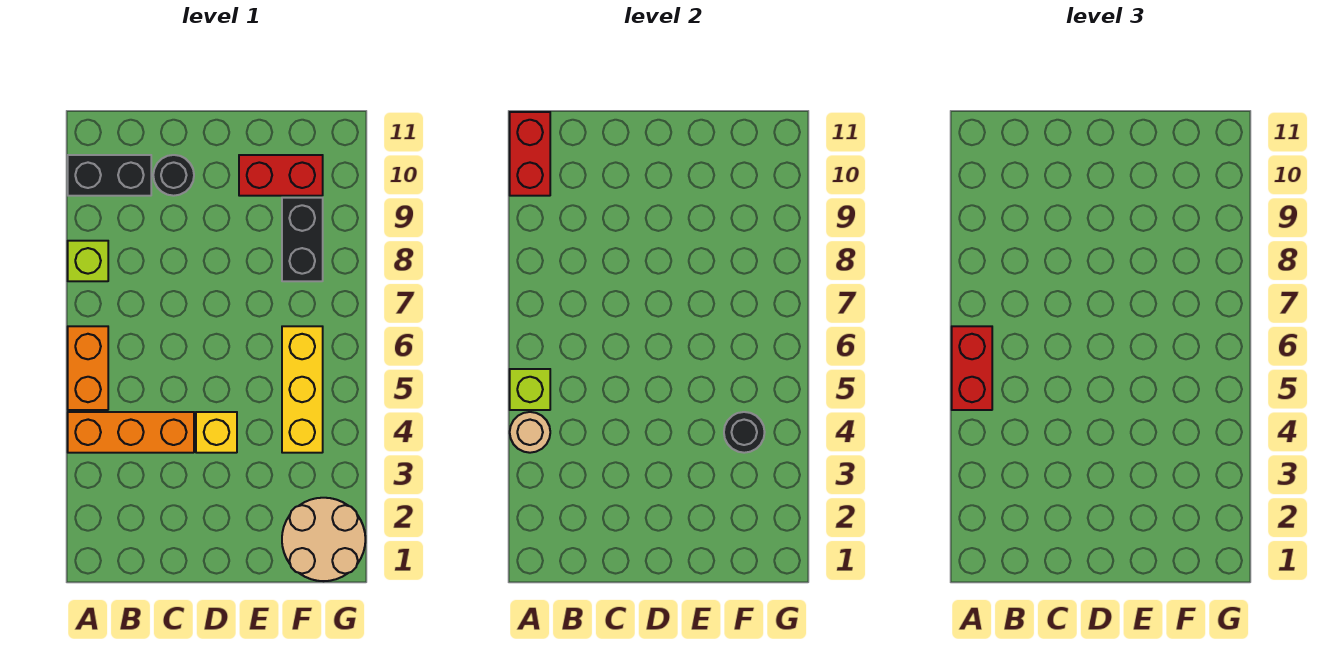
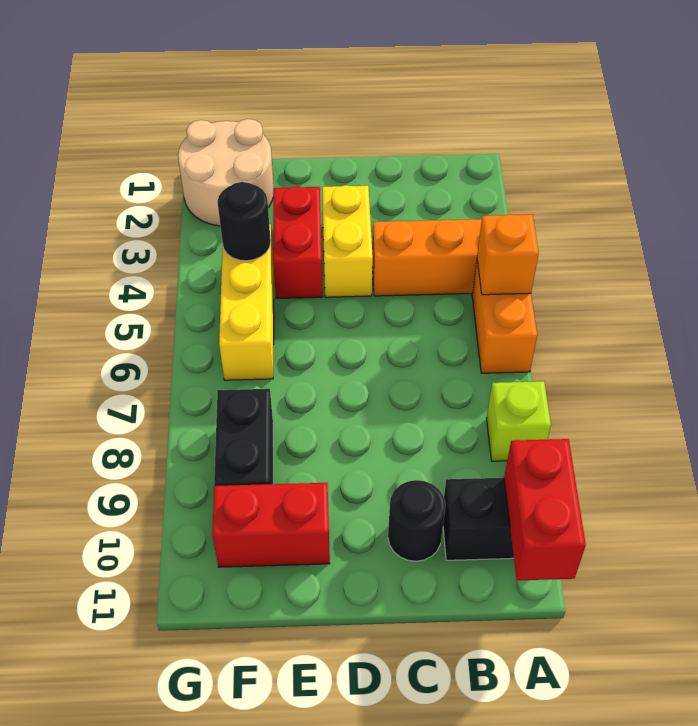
tan round brick A4 level 2 -> none
lime brick A5 level 2 -> orange brick A5 level 2
red brick A5:A6 level 3 -> red brick E3:E4 level 1
yellow brick D4 level 1 -> yellow brick D3:D4 level 1

